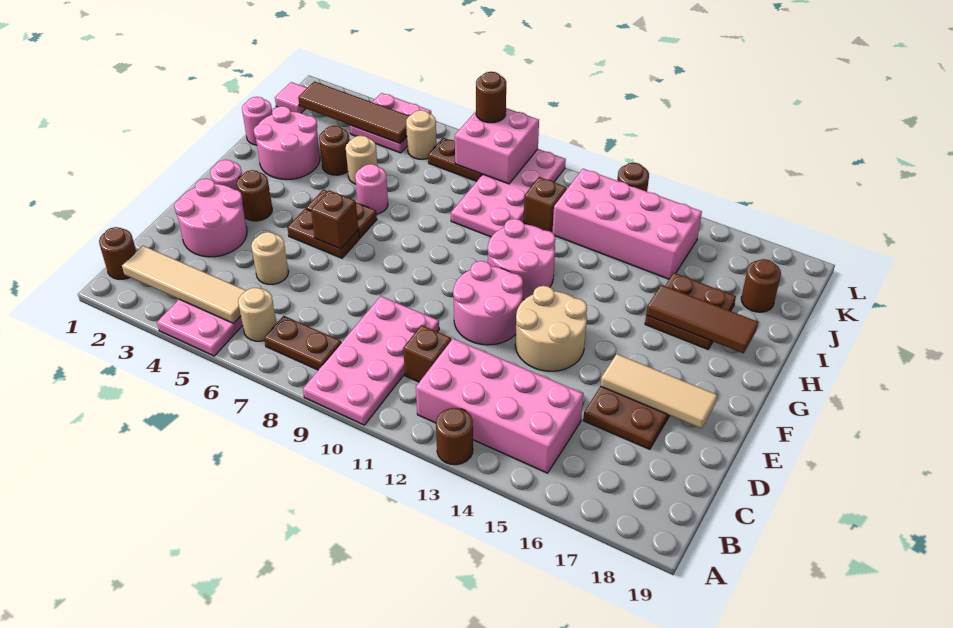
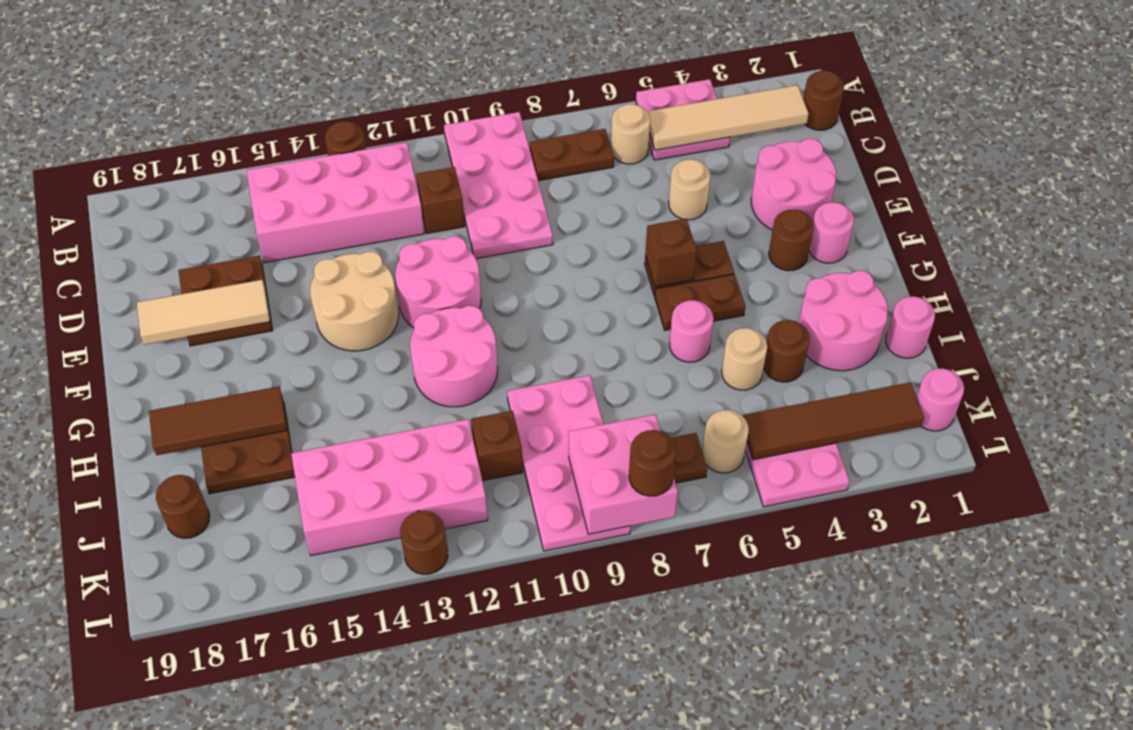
pink tile K1 level 1 -> pink round brick K1 level 1

